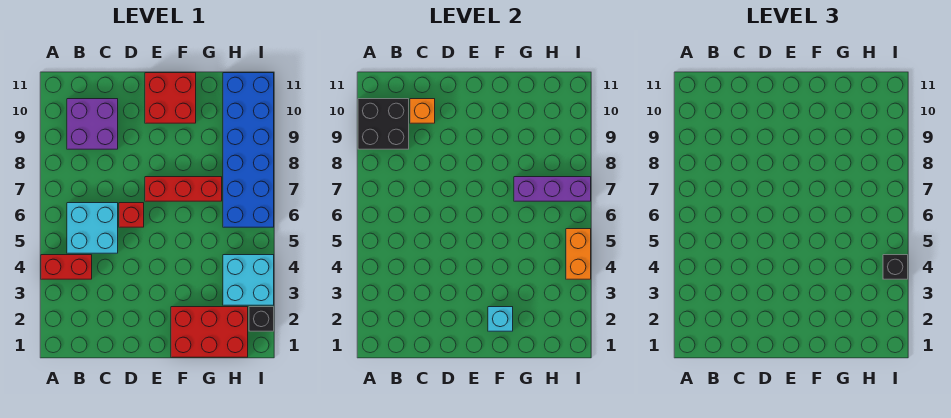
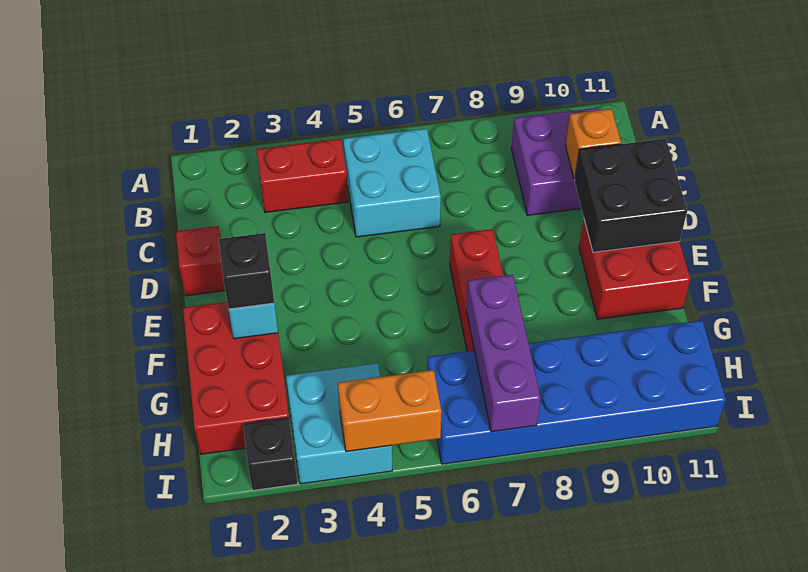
red brick A4:B4 level 1 -> red brick B3:B4 level 1
black brick A9:B10 level 2 -> black brick D10:E11 level 2
red brick D6 level 1 -> red brick D1 level 1
black brick I4 level 3 -> black brick F2 level 3

